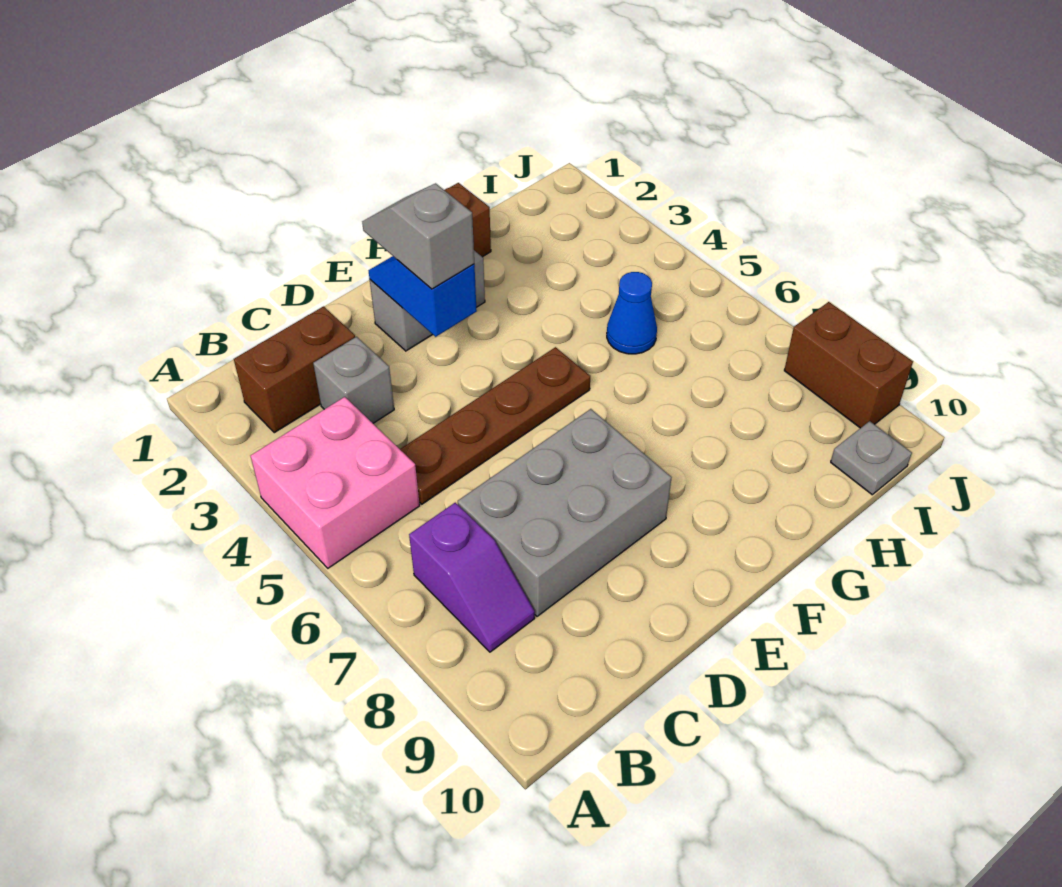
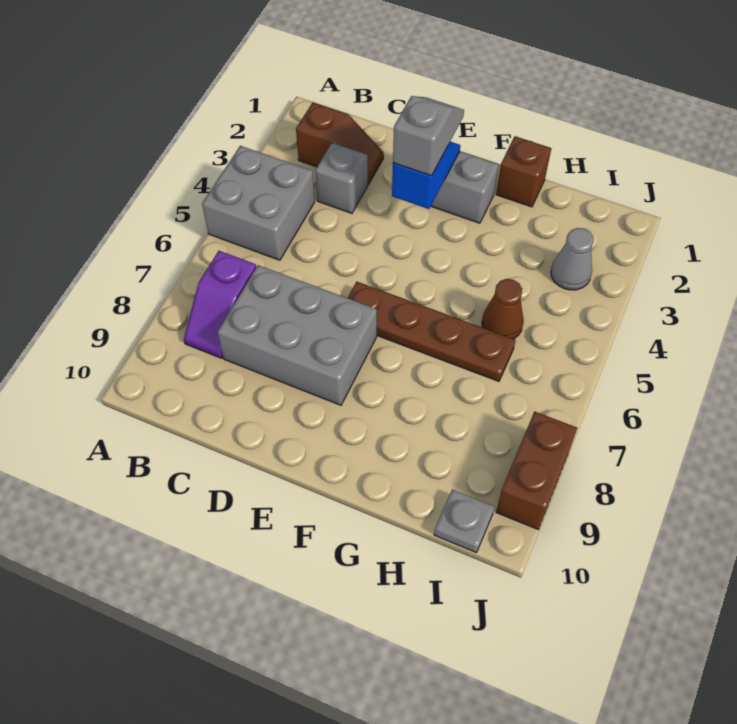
pink brick A4:B5 level 1 -> grey brick A4:B5 level 1
brown brick B2:C2 level 1 -> brown slope B2:C2 level 1 top B
brown plate C5:F5 level 1 -> brown plate E6:H6 level 1
blue cone H5 level 1 -> brown cone H5 level 1
none -> grey cone I3 level 1

